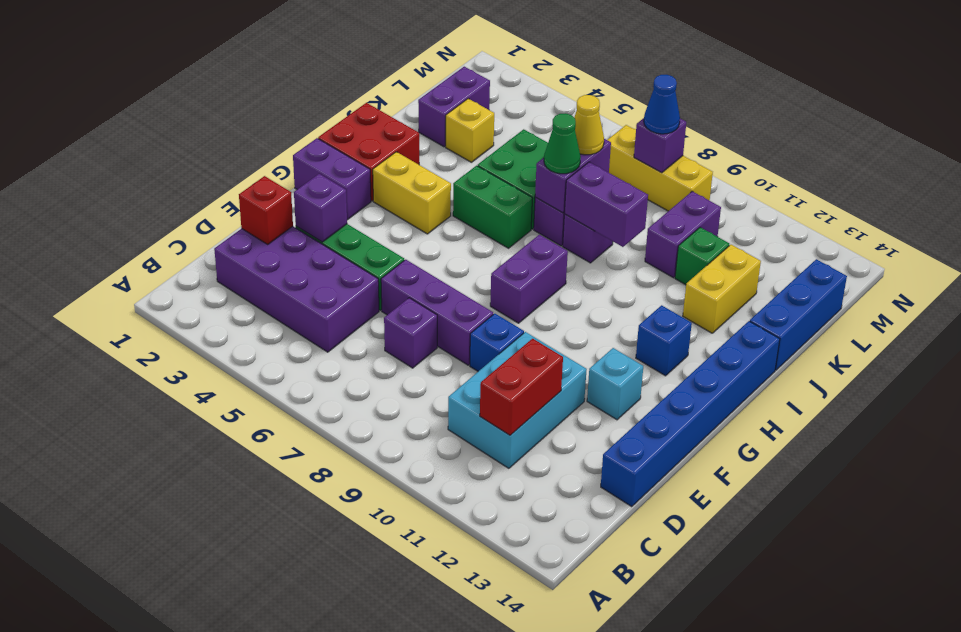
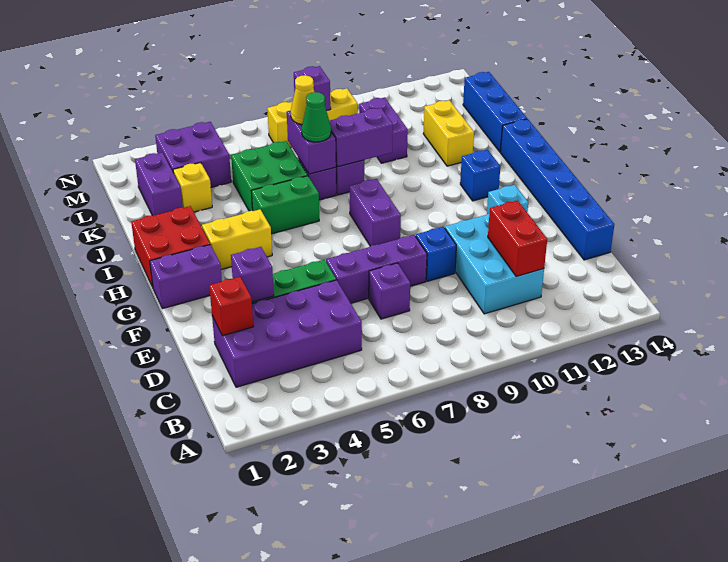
green brick K11 level 1 -> none
none -> purple brick L3:M4 level 1
blue cone M8 level 3 -> none

